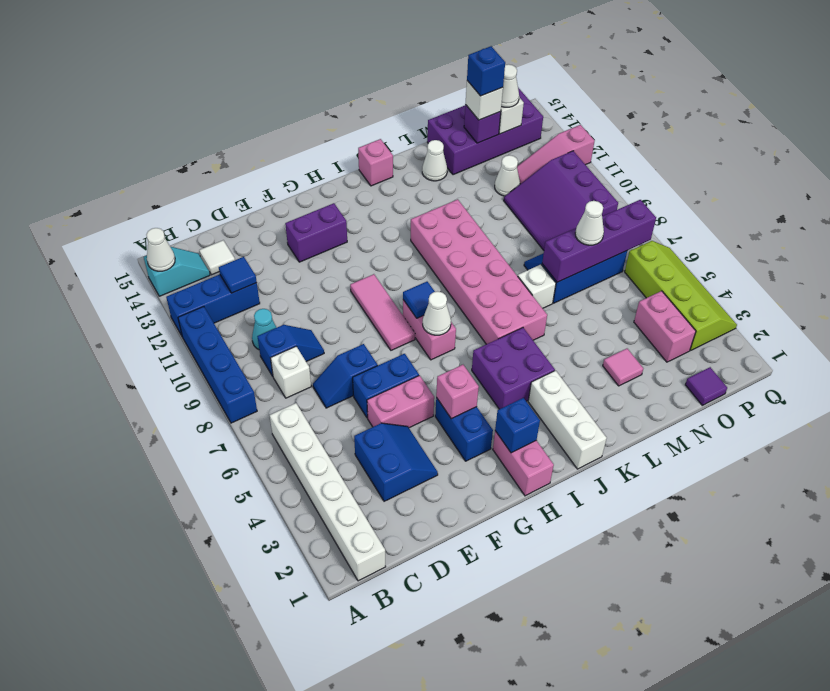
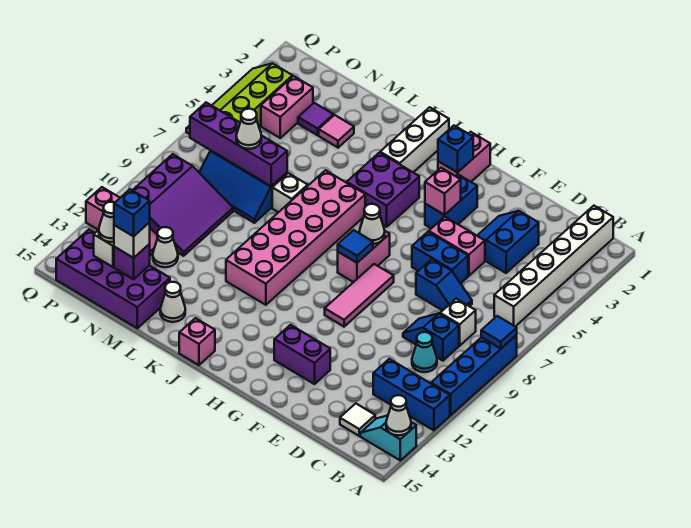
blue tile C12 level 2 -> blue tile A8 level 2
purple tile O1 level 1 -> purple tile N3 level 1

